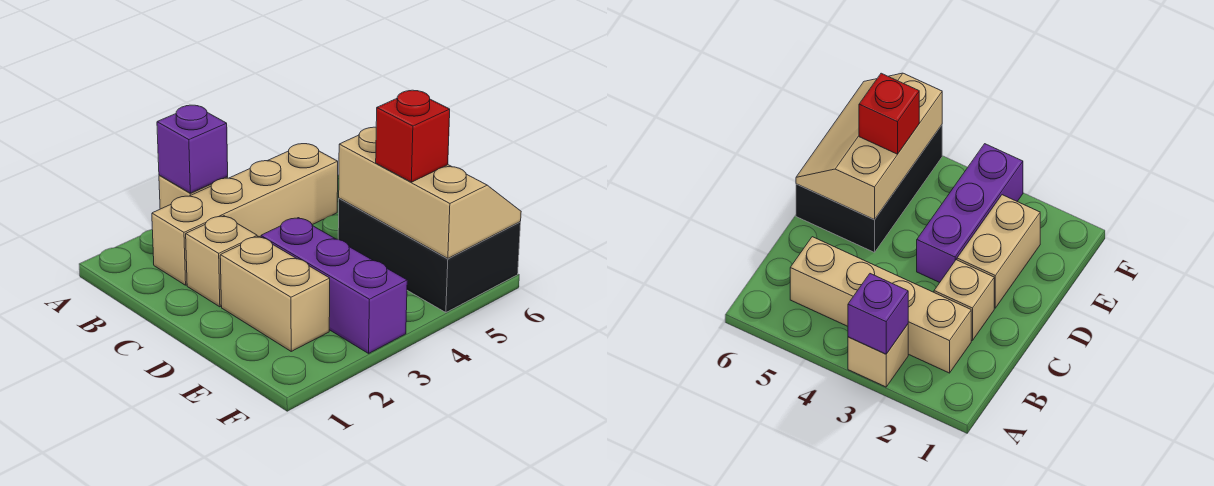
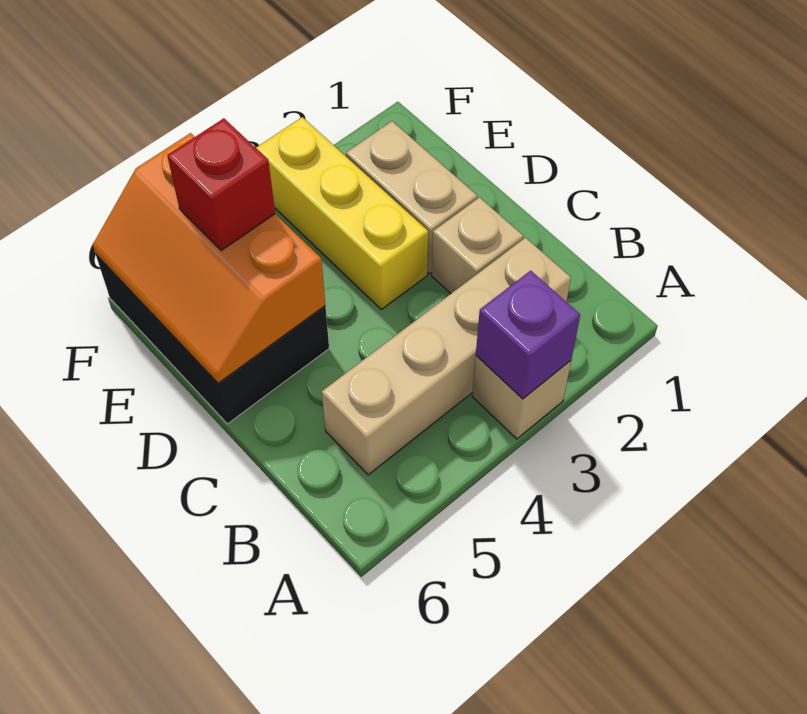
purple brick D3:F3 level 1 -> yellow brick D3:F3 level 1
tan slope D5:F6 level 2 top 5 -> orange slope D5:F6 level 2 top 5

